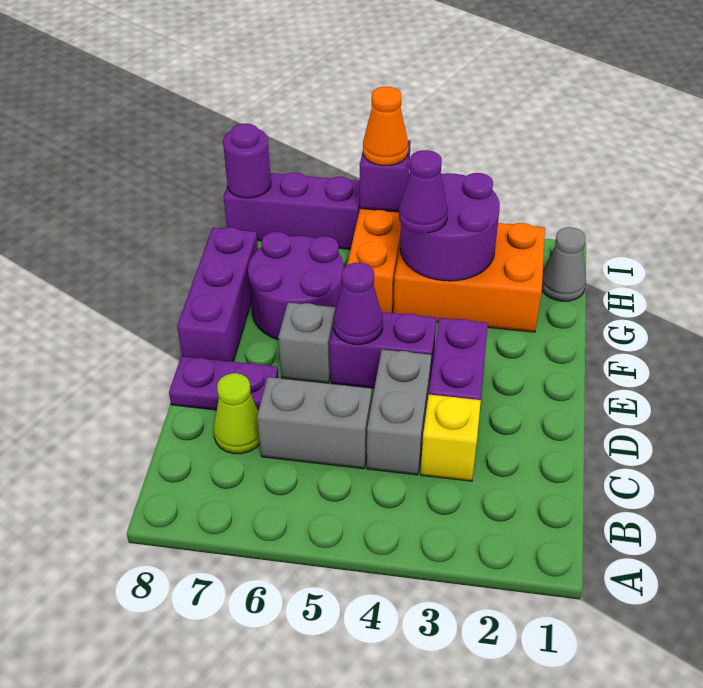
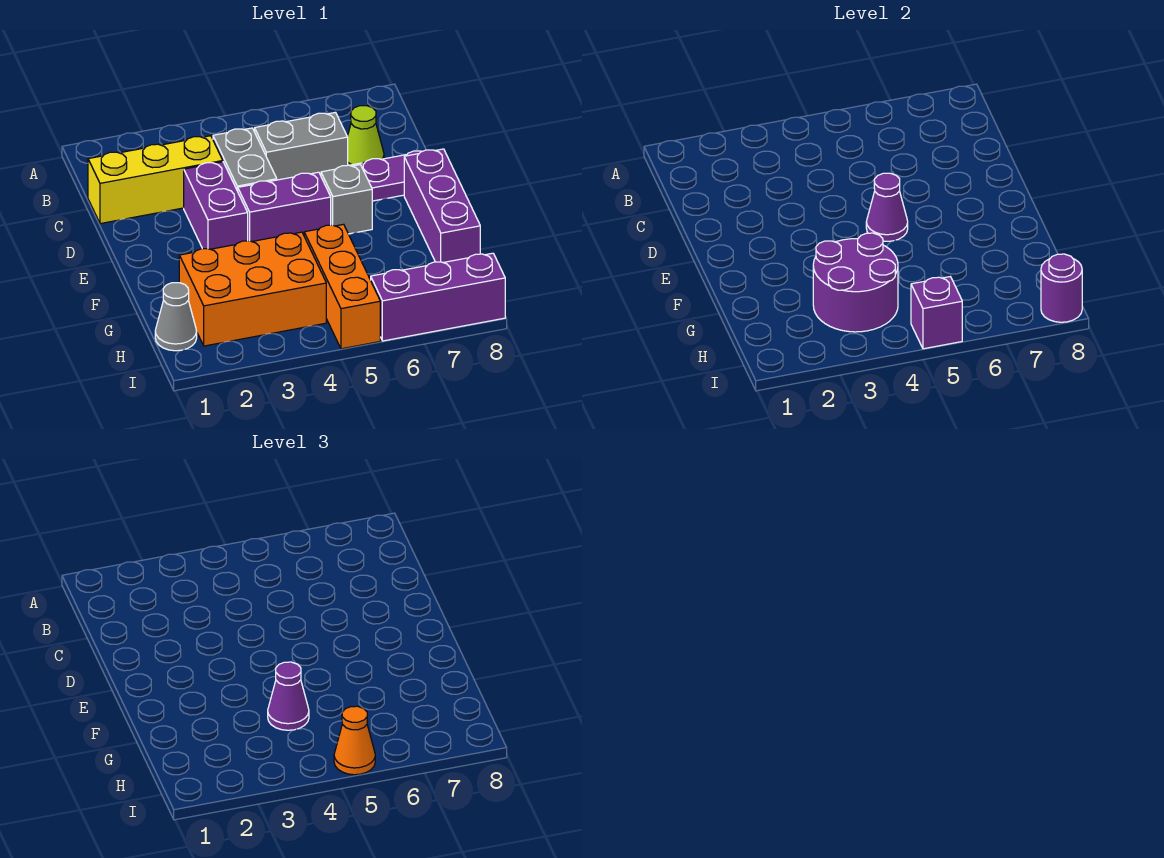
yellow brick C3 level 1 -> yellow brick C1:C3 level 1
purple round brick F6:G7 level 1 -> none

